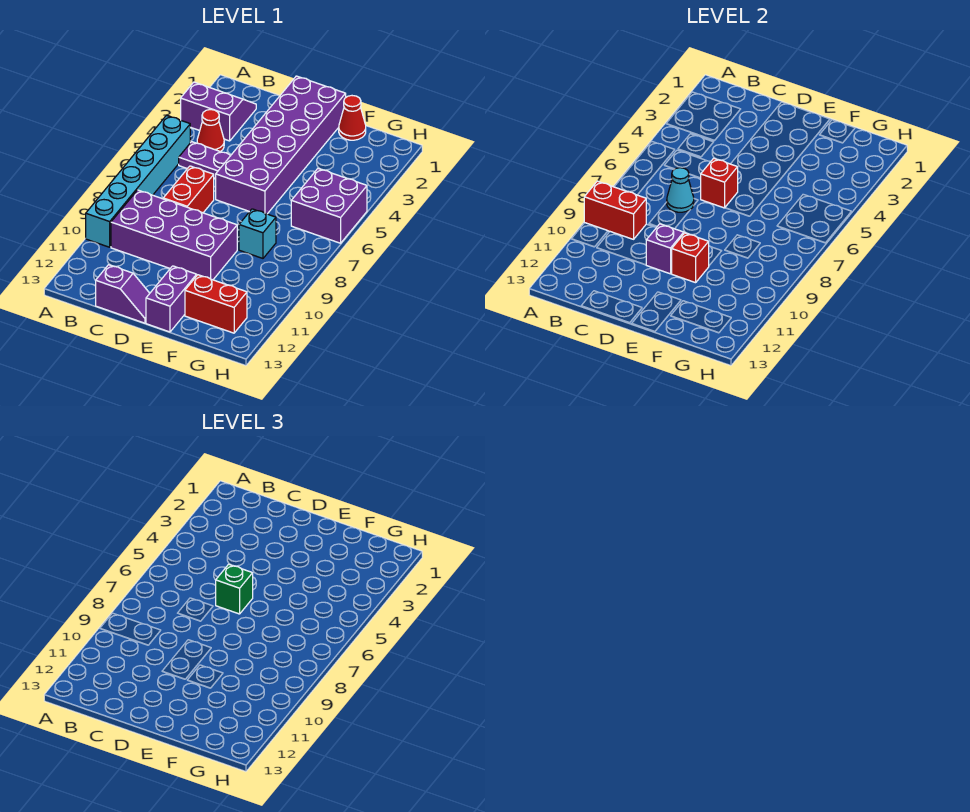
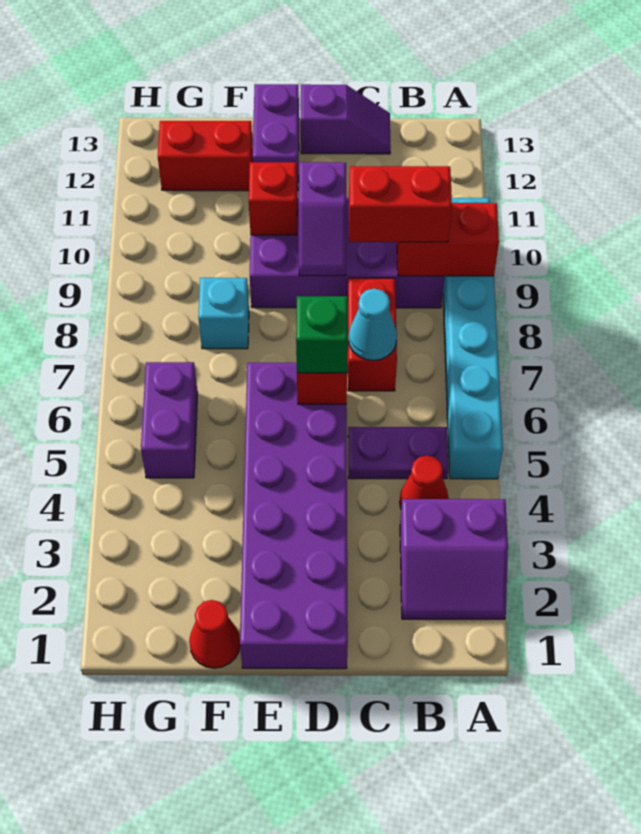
none -> red brick B9:C9 level 3
purple slope C13:D13 level 1 top C -> purple slope C13:D13 level 1 top D
purple brick G5:H6 level 1 -> purple brick G5:G6 level 1

